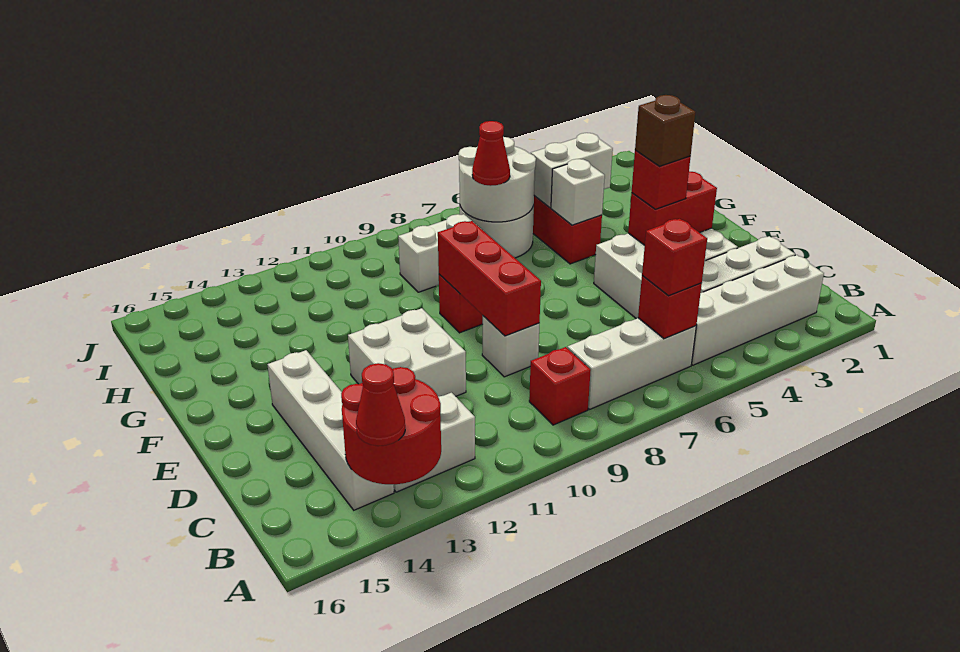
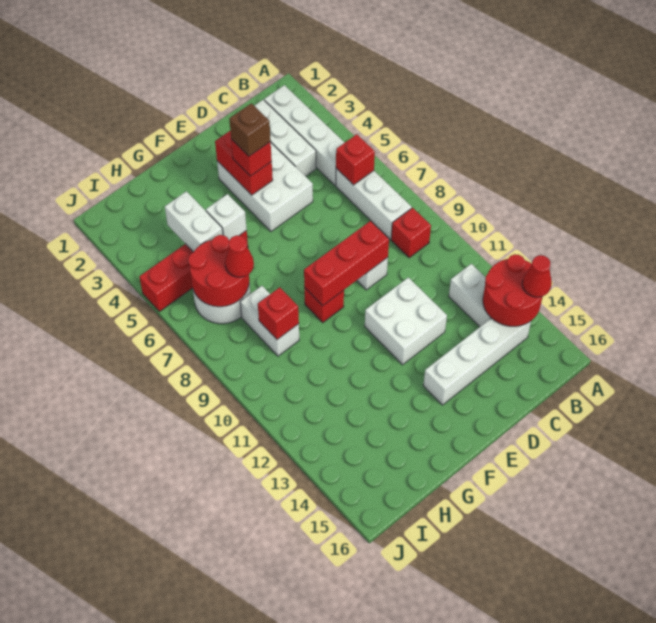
red brick B6 level 3 -> red brick H9 level 2
white round brick H6:I7 level 2 -> red round brick H6:I7 level 2

